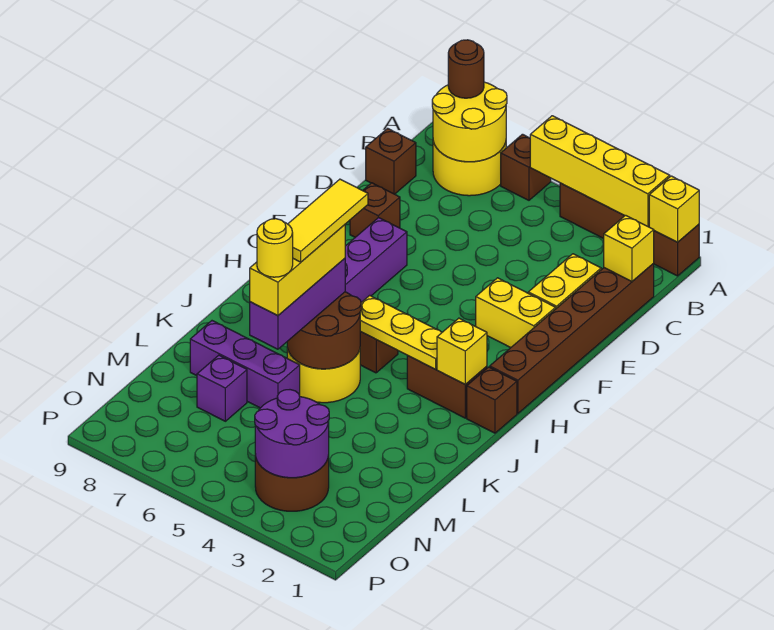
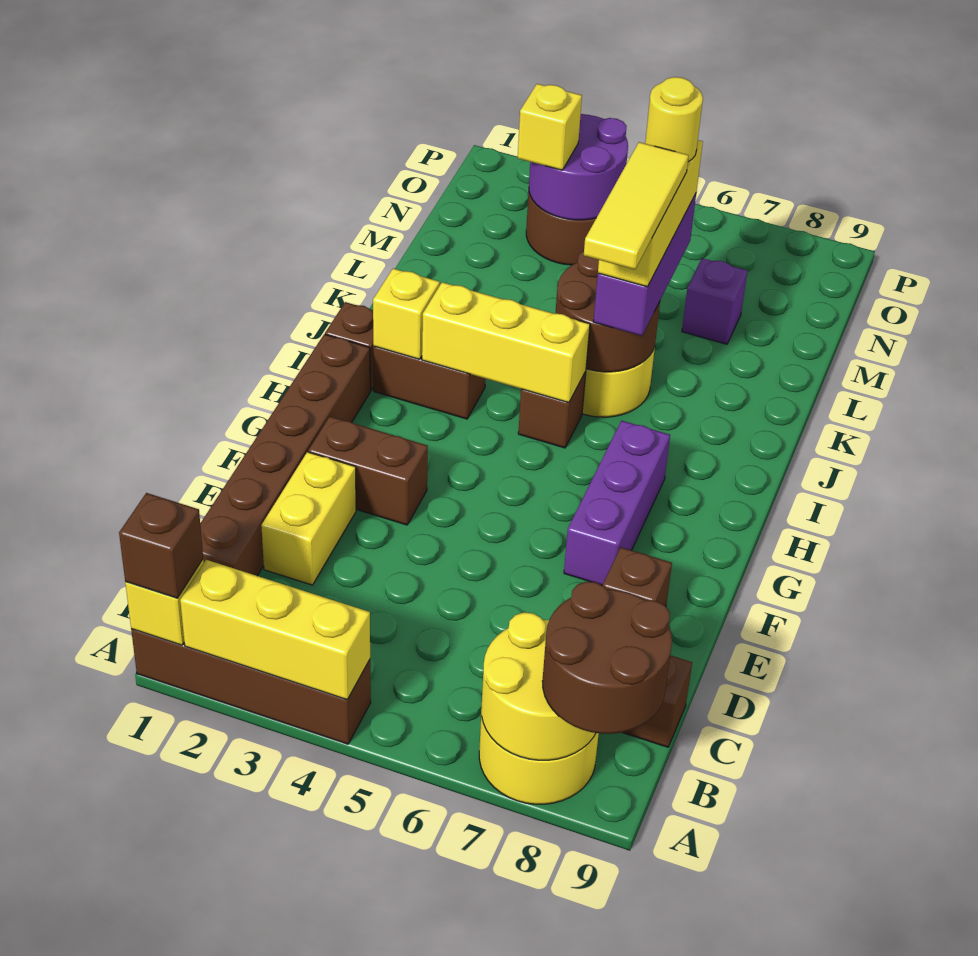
yellow brick A2:A5 level 2 -> yellow brick A2:A4 level 2
brown brick A6 level 1 -> brown brick A1 level 3
brown round brick A8 level 3 -> brown round brick A8:B9 level 3
yellow brick C1 level 2 -> yellow brick N3 level 3
yellow brick F2:F3 level 1 -> brown brick F2:F3 level 1
yellow plate I3:I5 level 2 -> yellow brick I3:I5 level 2
purple brick L6:L8 level 1 -> none

